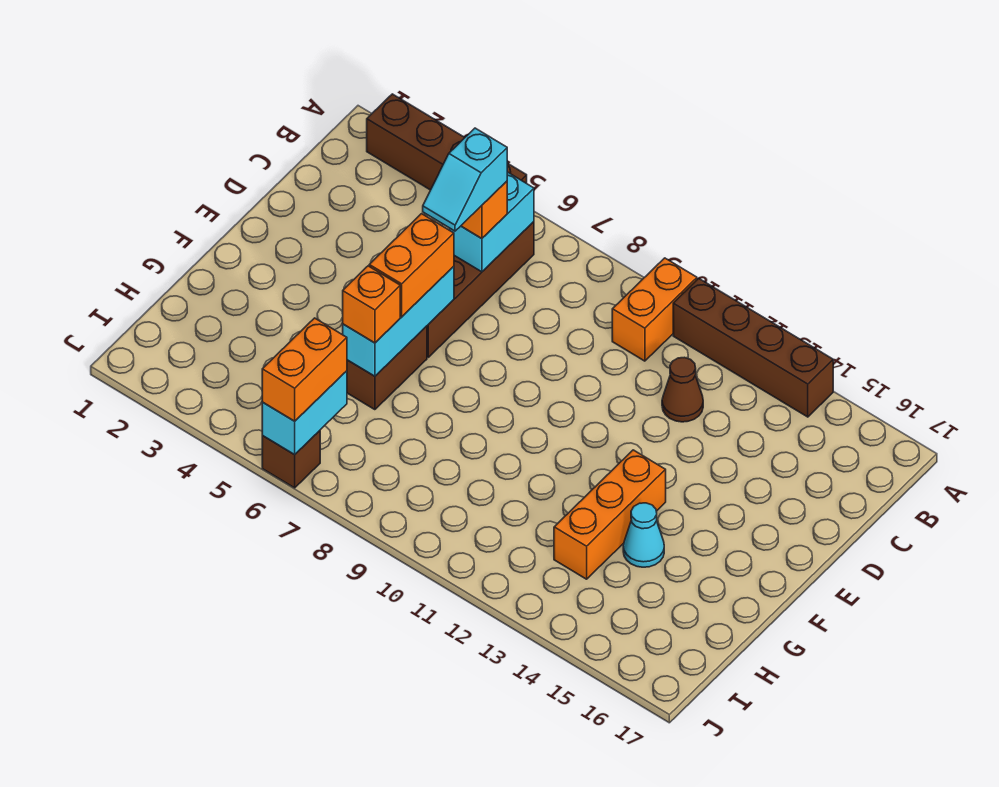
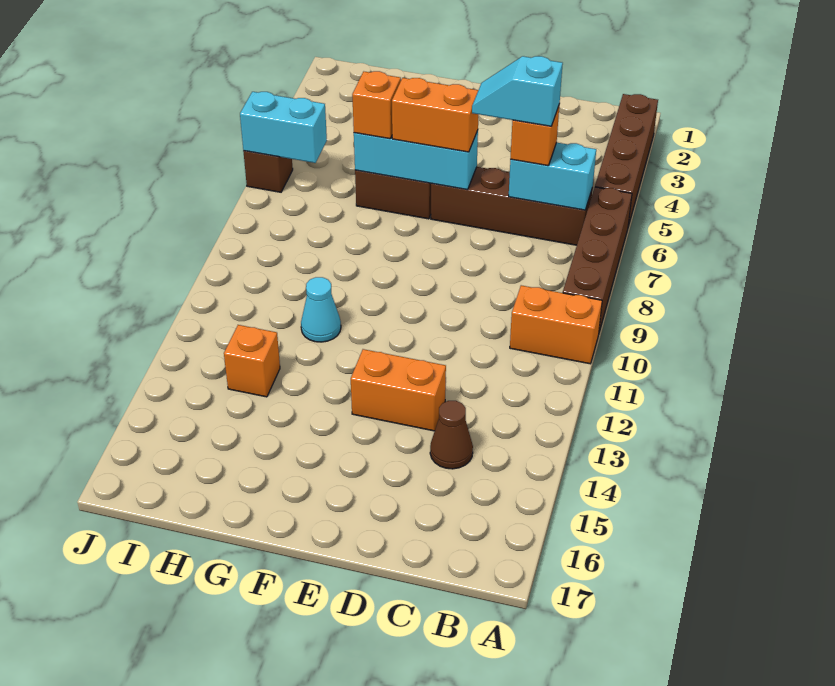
brown brick A11:A14 level 1 -> brown brick A6:A9 level 1
brown cone C12 level 1 -> brown cone C14 level 1
orange brick F13:H13 level 1 -> orange brick H13 level 1
cyan cone G14 level 1 -> cyan cone G11 level 1
orange brick I6:J6 level 3 -> orange brick D13:E13 level 1

